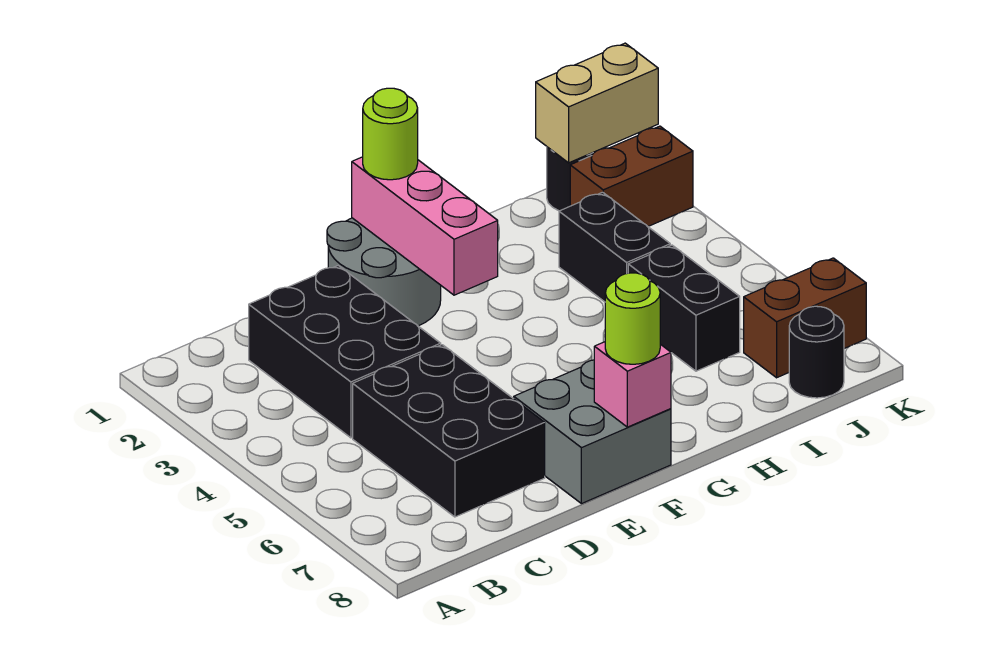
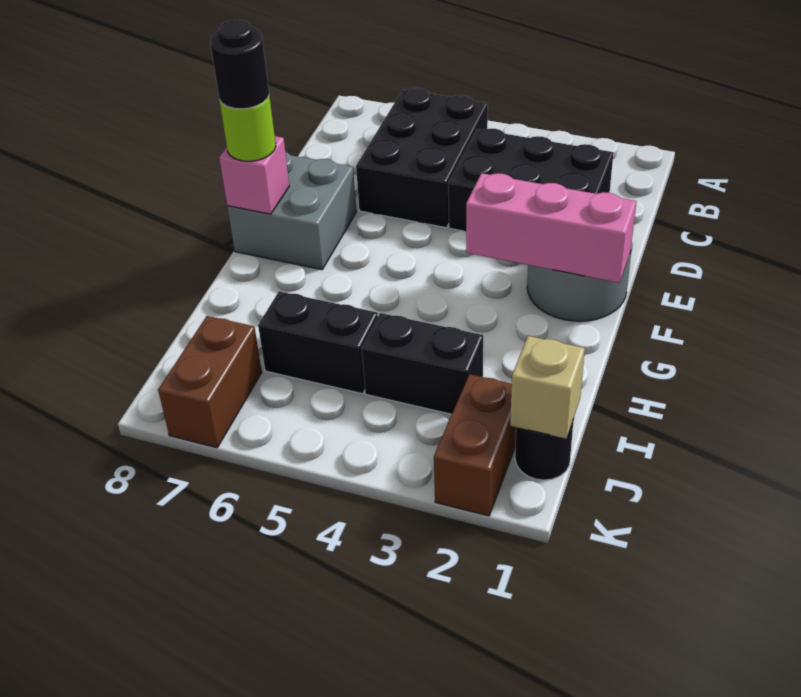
black brick C5:D7 level 1 -> black brick B5:D6 level 1
lime round brick F1 level 3 -> none
tan brick J1:K1 level 2 -> tan brick J1 level 2
black round brick J8 level 1 -> black round brick F8 level 4

